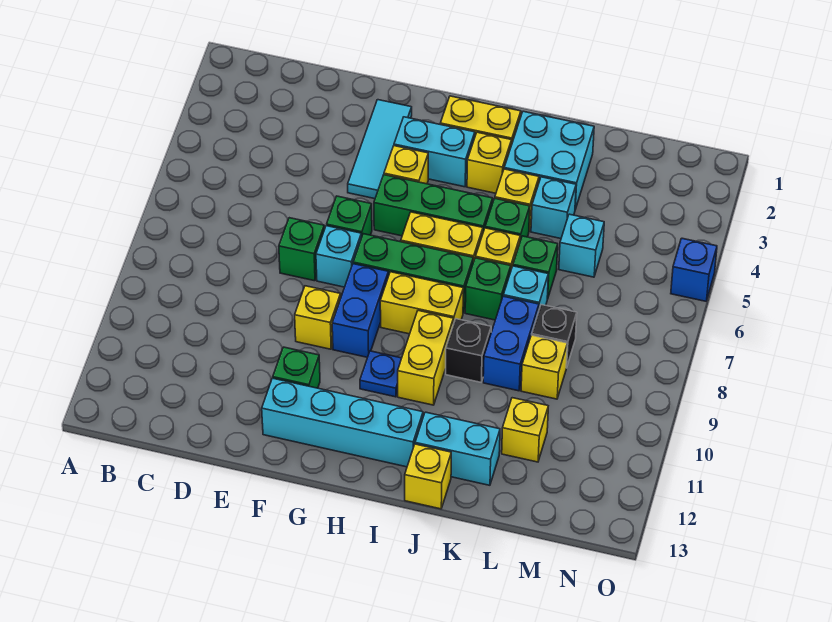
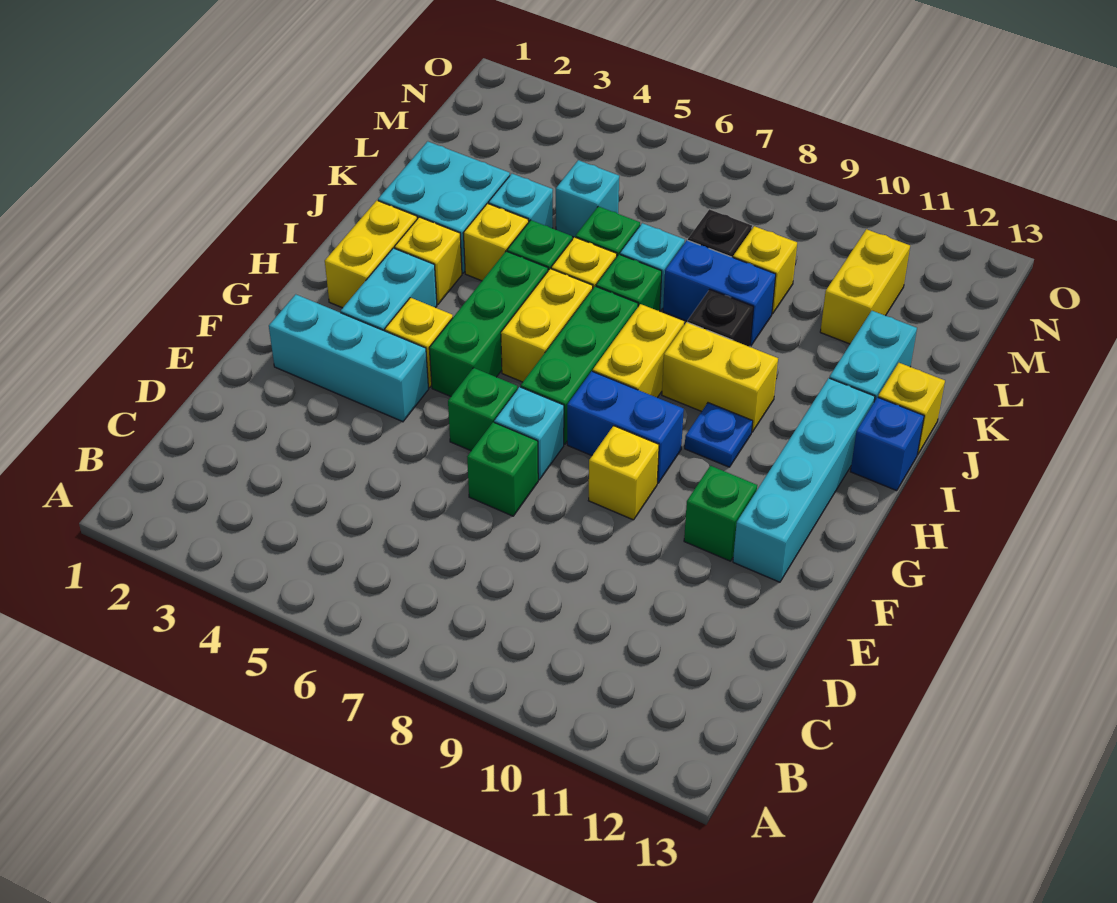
cyan tile F2:F4 level 1 -> cyan brick F2:F4 level 1
yellow brick L11 level 1 -> yellow brick L11:M11 level 1
blue brick O5 level 1 -> blue brick I13 level 1

